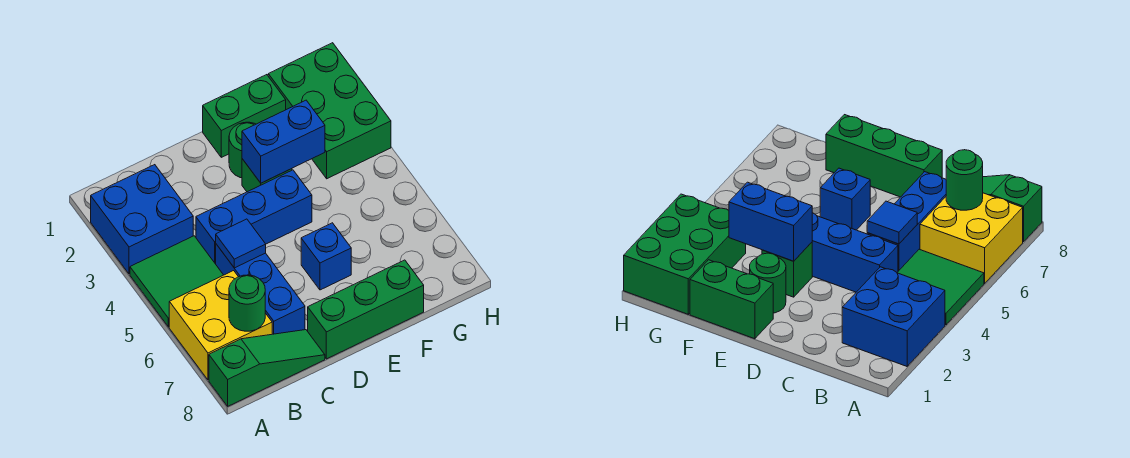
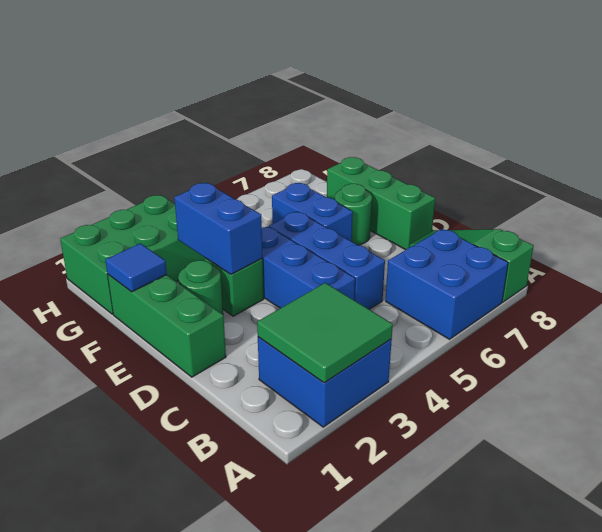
green tile A4:B5 level 1 -> green tile A2:B3 level 2
yellow brick A6:B7 level 1 -> blue brick A6:B7 level 1
green round brick B7 level 2 -> green round brick E7 level 1
blue brick C5:C7 level 1 -> blue brick C5:E5 level 1
blue tile C5 level 2 -> blue tile F1 level 2
green brick E1:F1 level 1 -> green brick D1:F1 level 1
blue brick E6 level 1 -> blue brick E6:F6 level 1

